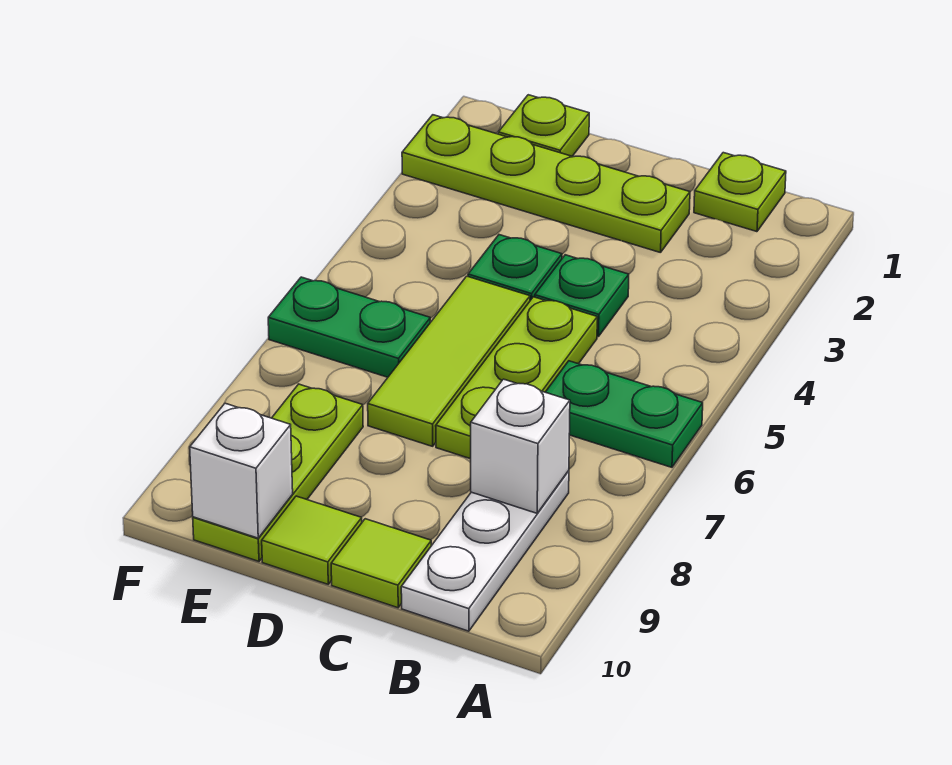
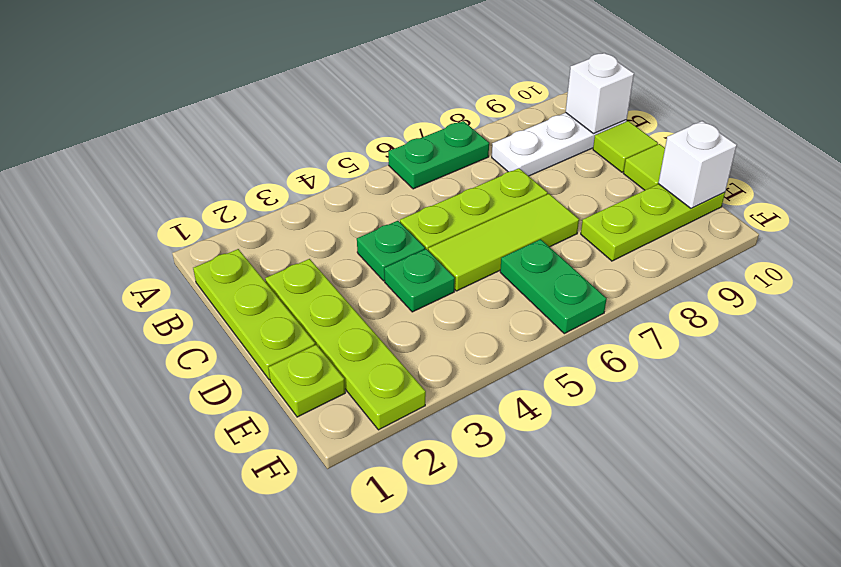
green plate A6:B6 level 1 -> green plate A6:A7 level 1
lime plate B1 level 1 -> lime plate B1:D1 level 1
white brick B8 level 2 -> white brick B10 level 2

